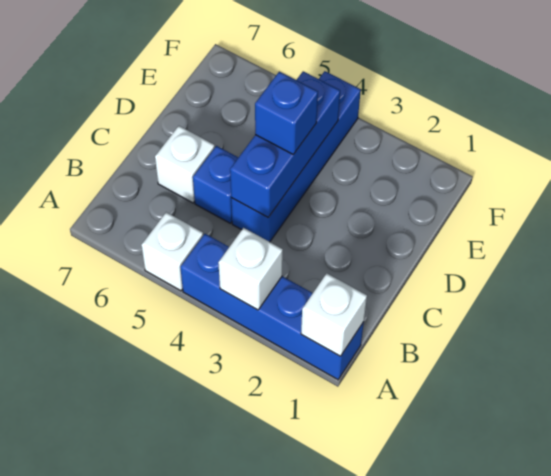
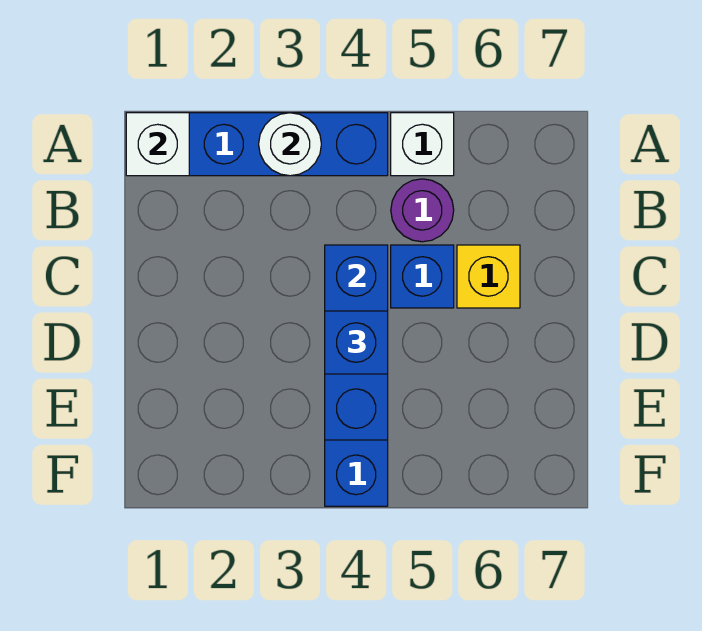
white brick A3 level 2 -> white round brick A3 level 2
none -> purple round brick B5 level 1
white brick C6 level 1 -> yellow brick C6 level 1

